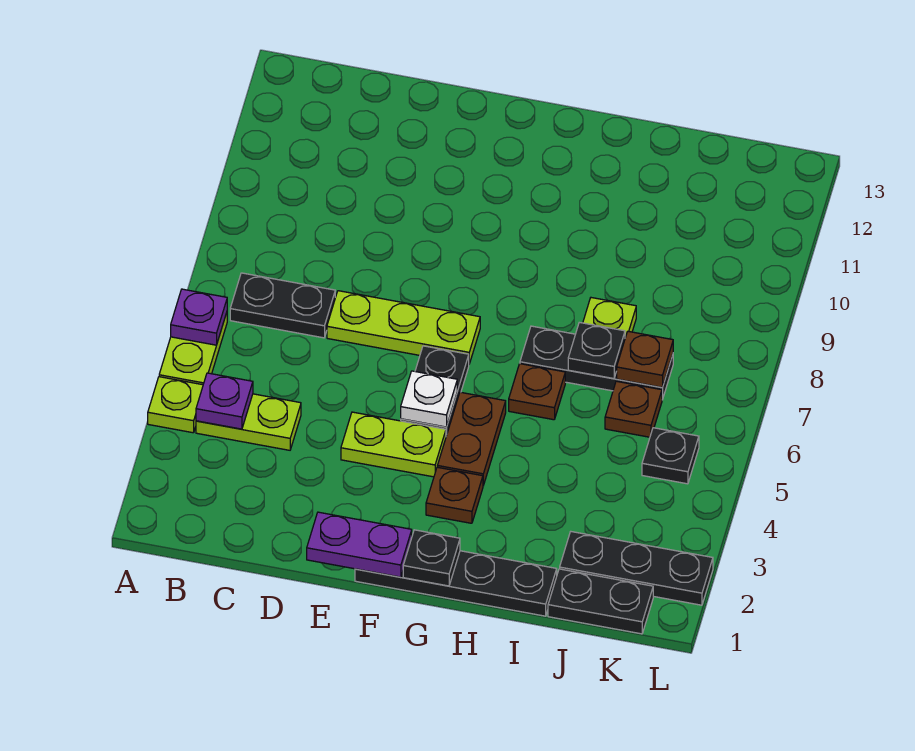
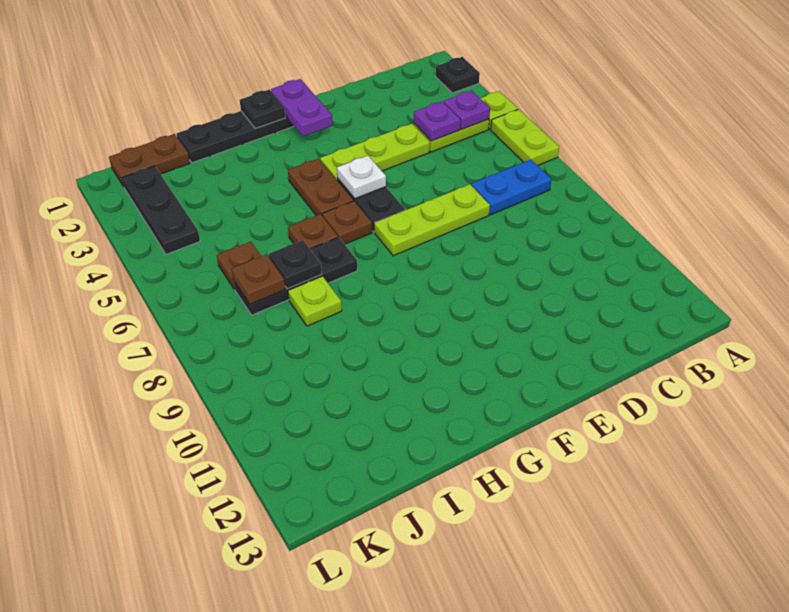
purple plate A6 level 2 -> purple plate C4 level 2
black plate B7:C7 level 1 -> blue plate B7:C7 level 1
purple plate E1:F1 level 2 -> purple plate F1:F2 level 2
lime plate E4:F4 level 1 -> lime plate D4:F4 level 1
brown plate G3 level 1 -> brown plate G6 level 1
black plate J1:K1 level 1 -> brown plate J1:K1 level 1
black plate J2:L2 level 1 -> black plate K2:K4 level 1
black plate K5 level 1 -> black plate A2 level 1

